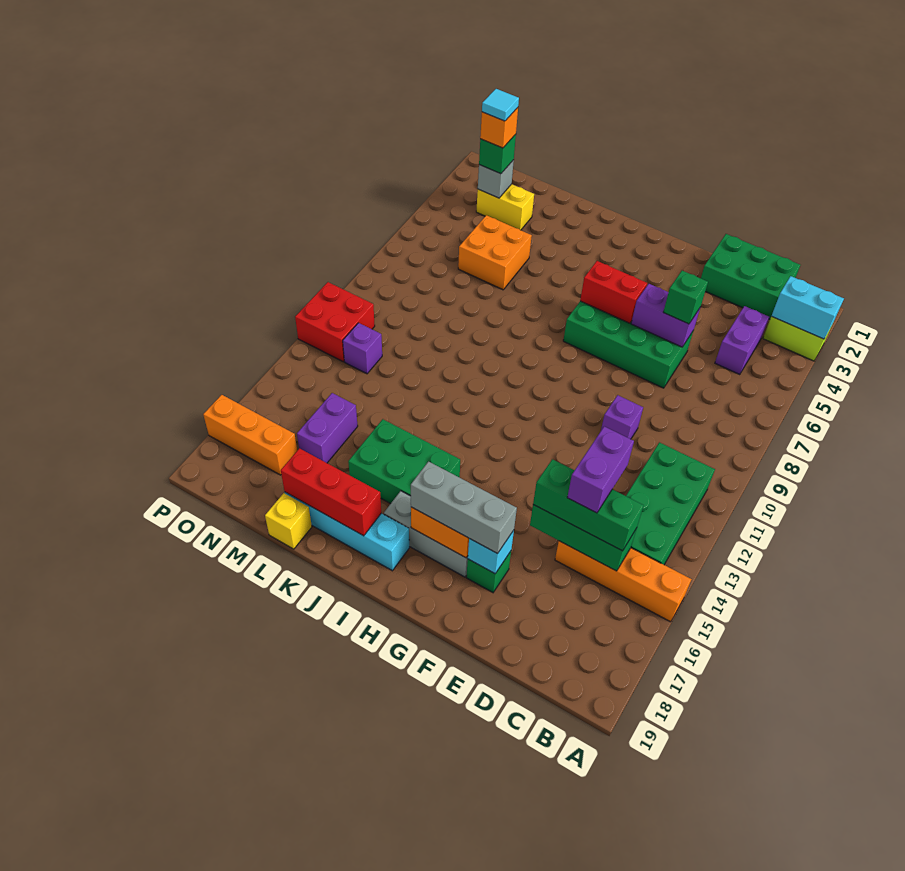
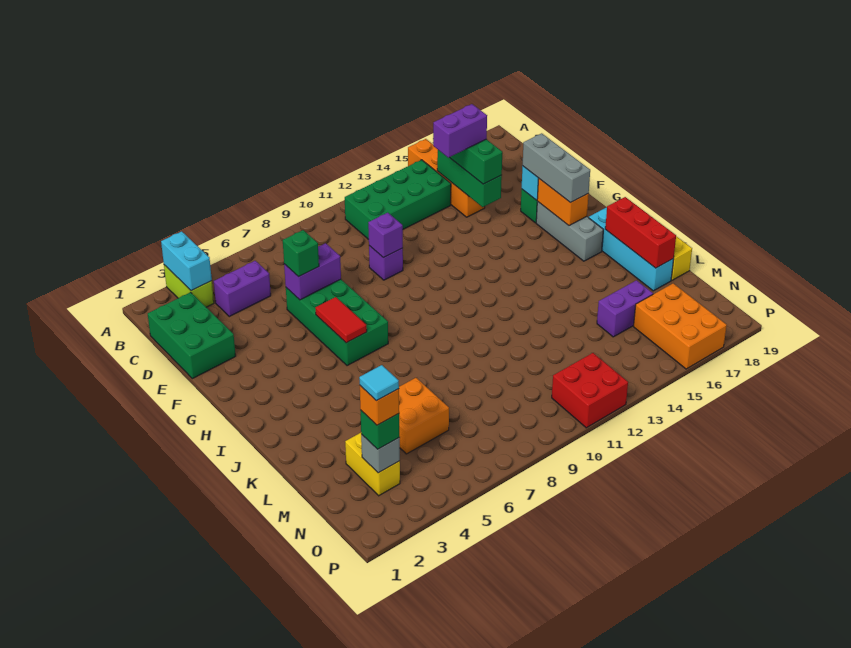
purple brick E6:F6 level 2 -> purple brick E6:E7 level 2
red brick G6:H6 level 2 -> red tile G6:H6 level 2
green brick I15:K16 level 1 -> none
purple brick N12 level 1 -> purple brick E10 level 2
orange brick N17:P17 level 1 -> orange brick N16:P17 level 1

